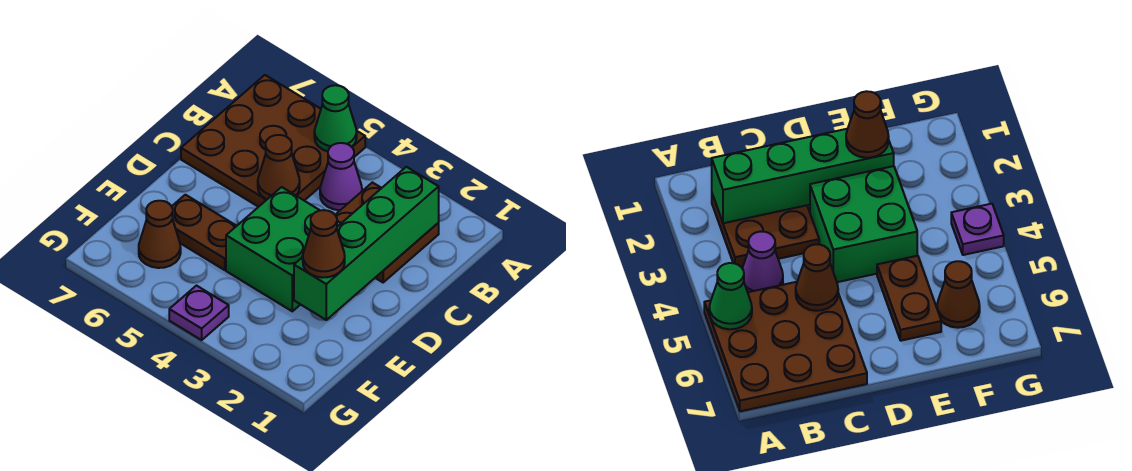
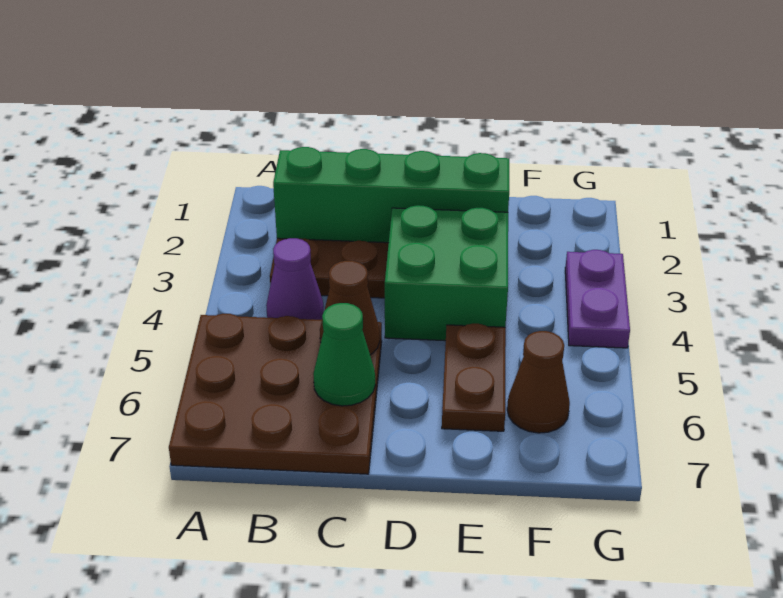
green cone A5 level 2 -> green cone C6 level 2
brown cone E2 level 3 -> none
purple plate G4 level 1 -> purple plate G3:G4 level 1

